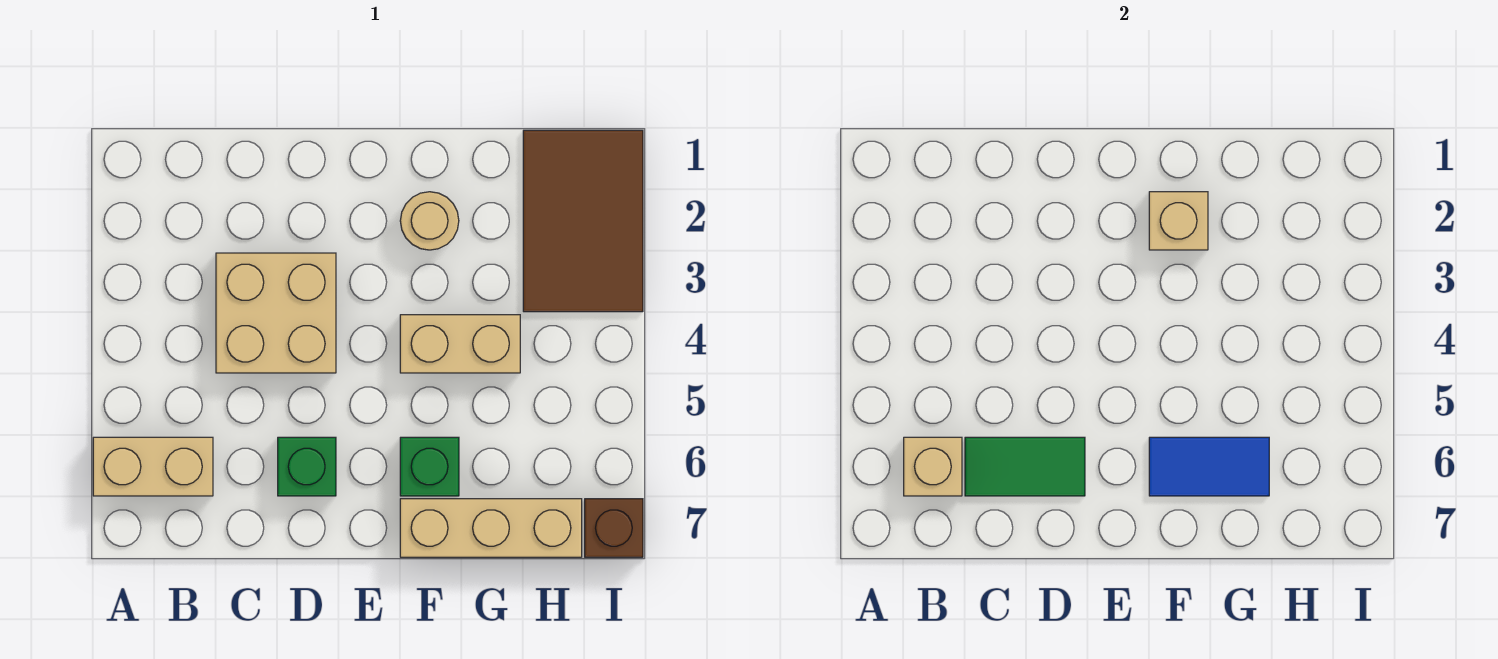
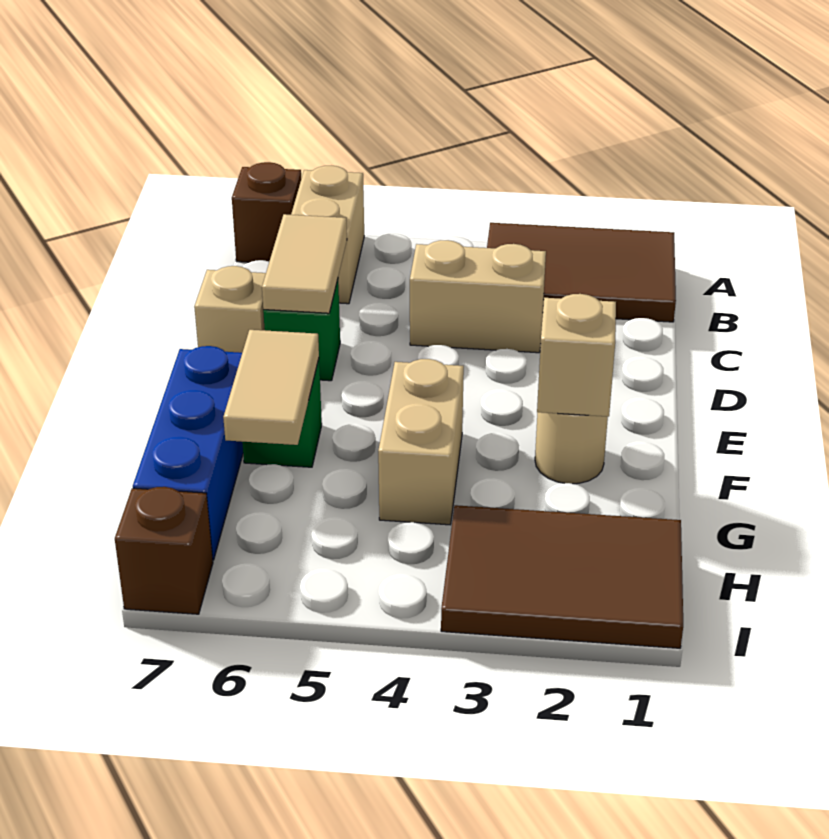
none -> brown tile A1:B3 level 1
none -> brown brick A7 level 1
tan brick B6 level 2 -> tan brick D7 level 1
tan brick C3:D4 level 1 -> tan brick C3:C4 level 1
green tile C6:D6 level 2 -> tan tile C6:D6 level 2
blue tile F6:G6 level 2 -> tan tile F6:G6 level 2
tan brick F7:H7 level 1 -> blue brick F7:H7 level 1

